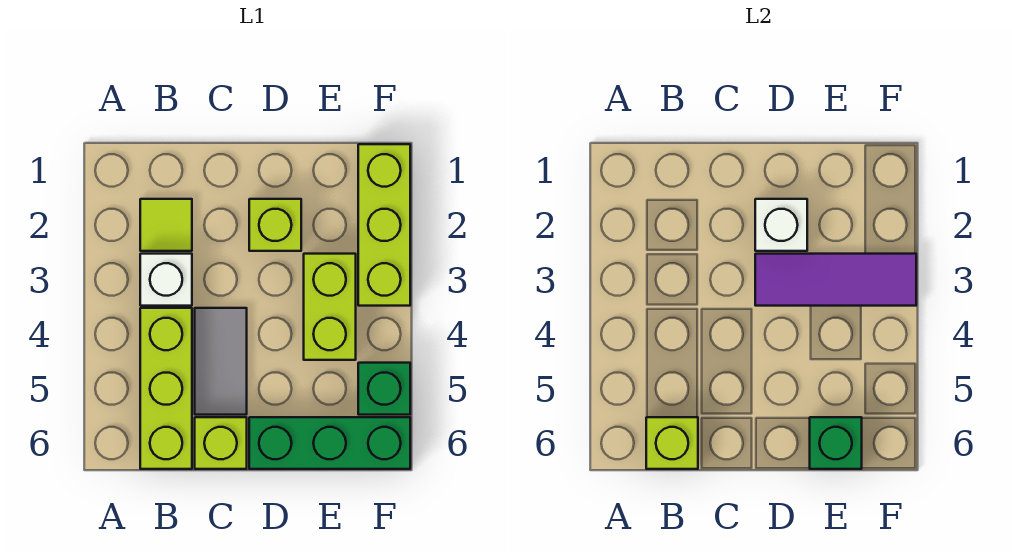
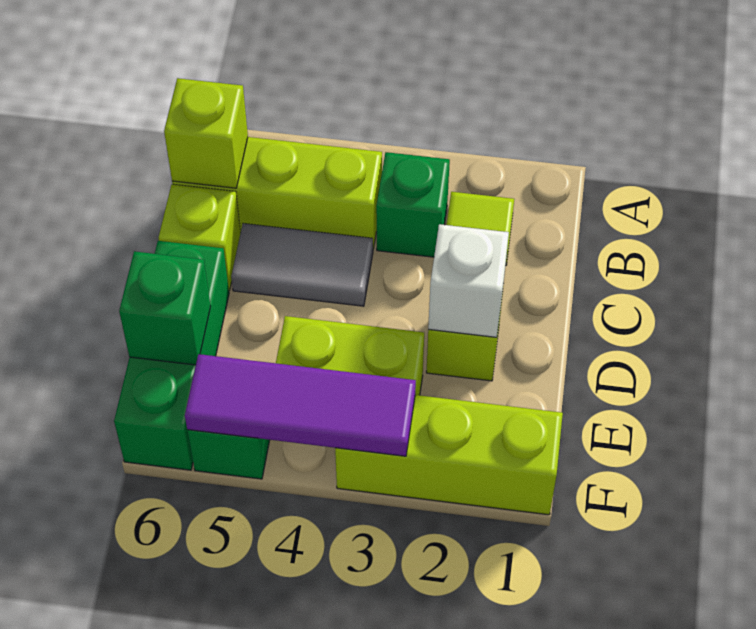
white brick B3 level 1 -> green brick B3 level 1
purple tile D3:F3 level 2 -> purple tile F3:F5 level 2

